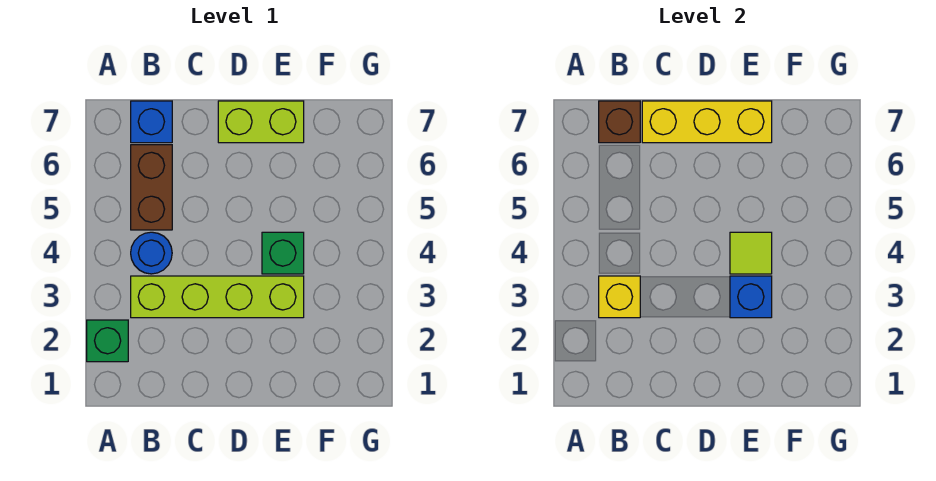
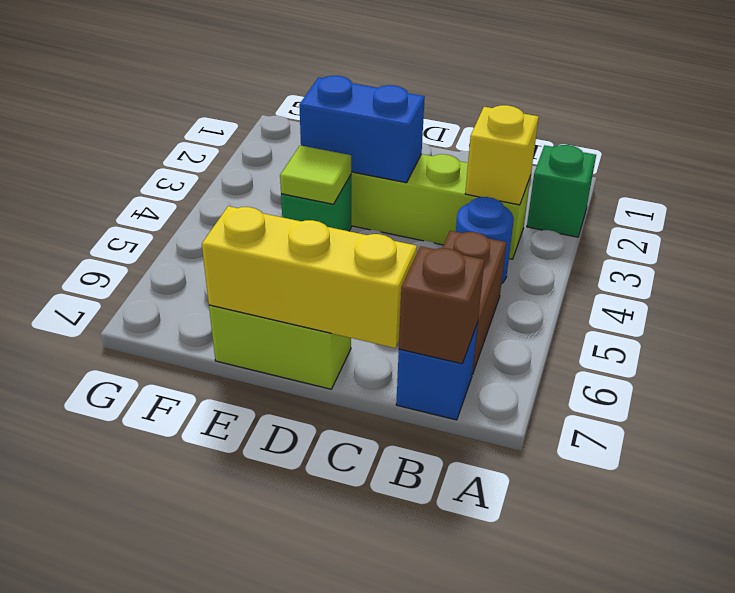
blue brick E3 level 2 -> blue brick D3:E3 level 2

